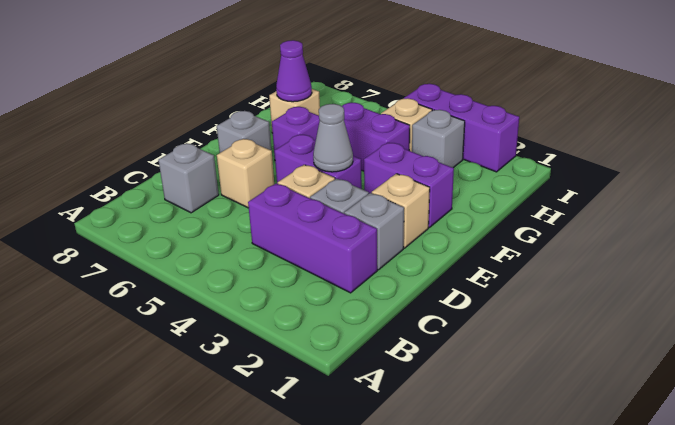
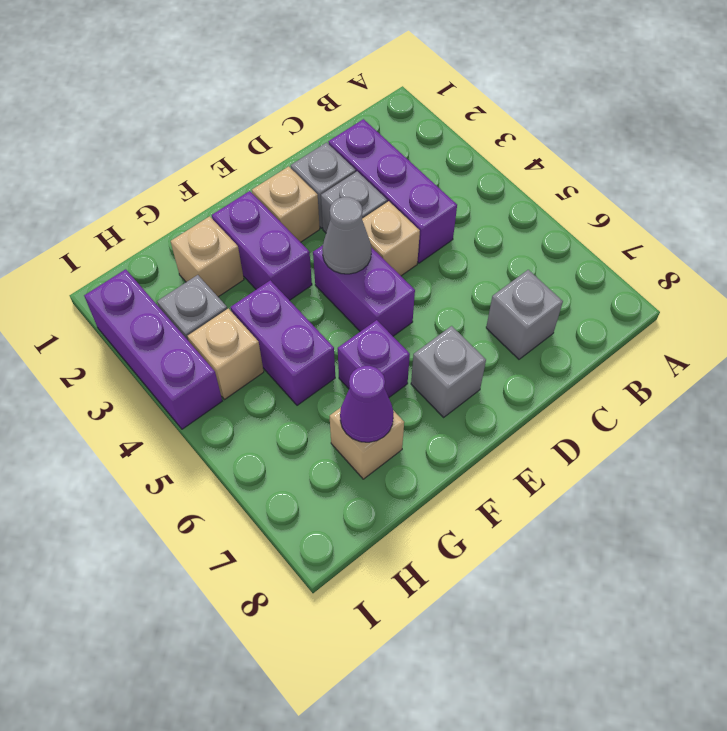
tan brick D6 level 1 -> tan brick G2 level 1

